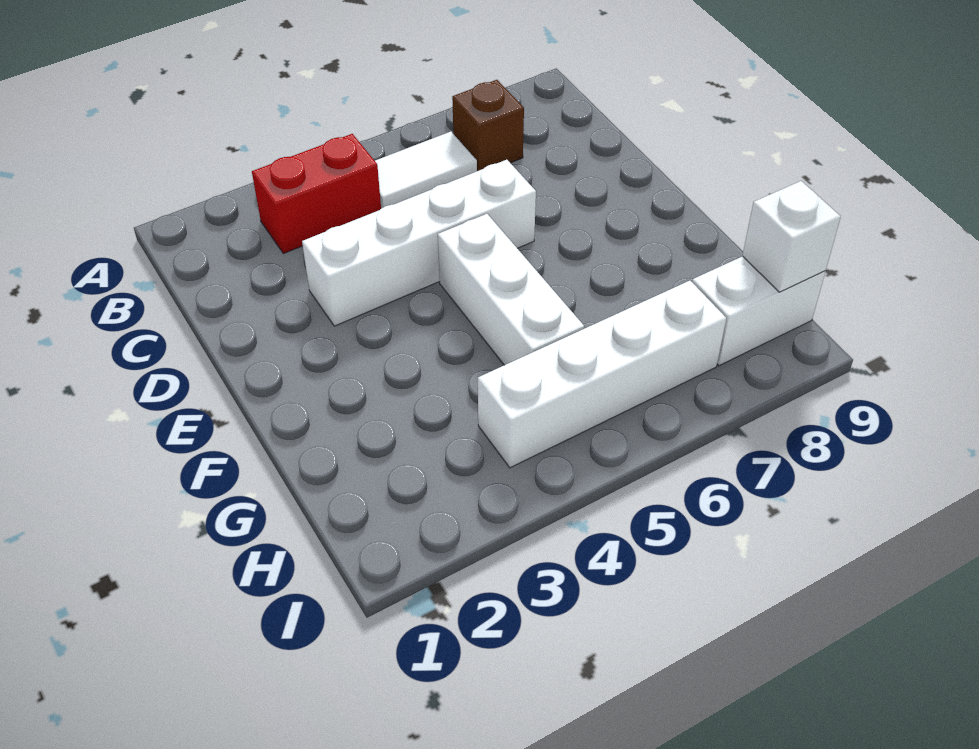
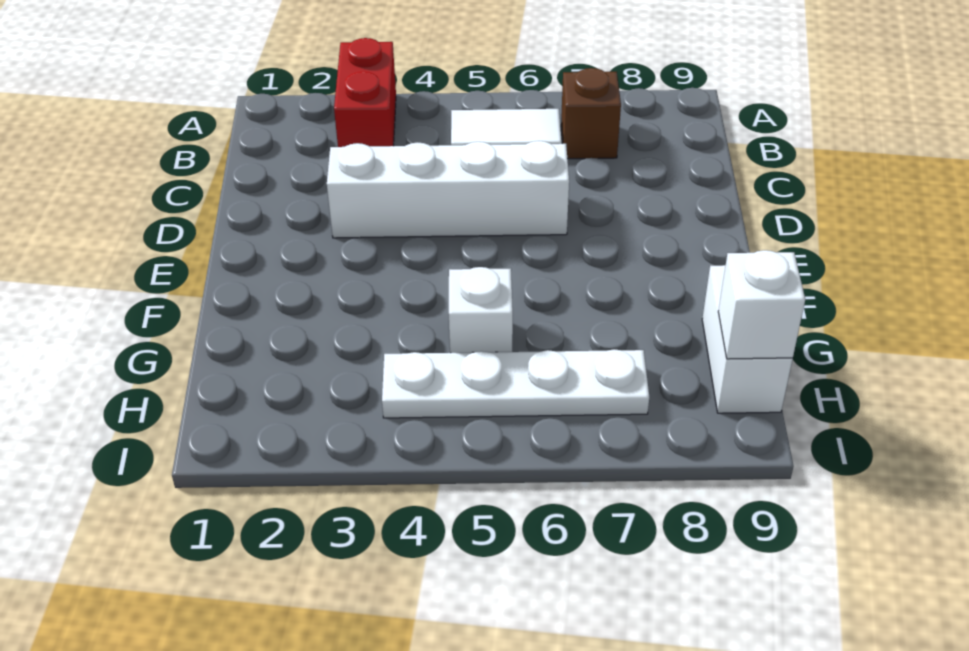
red brick B3:B4 level 1 -> red brick A3:B3 level 1
white brick E5:G5 level 1 -> white brick G5 level 1
white brick H4:H7 level 1 -> white plate H4:H7 level 1
white brick H8:H9 level 1 -> white brick G9:H9 level 1

